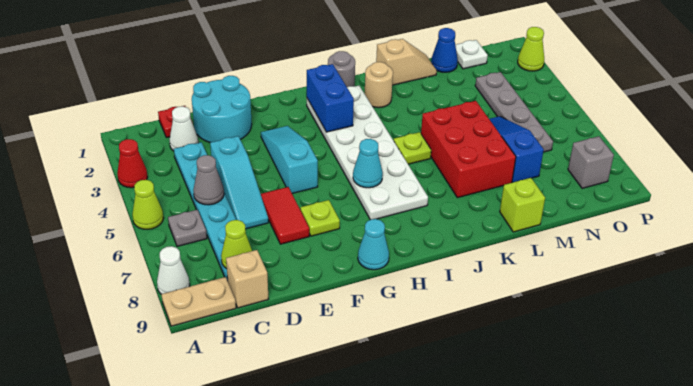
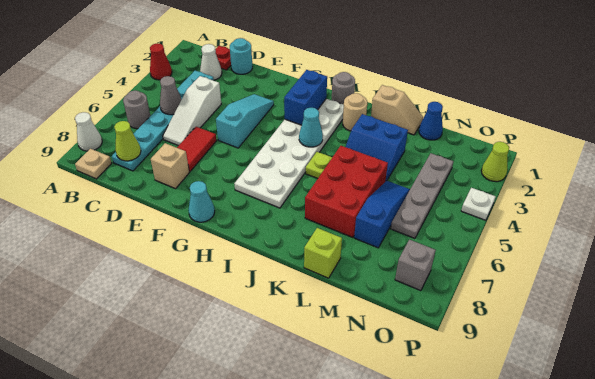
lime cone A5 level 1 -> none
tan plate A9:B9 level 1 -> tan plate B9 level 1
grey plate B6 level 1 -> grey round brick B6 level 1
tan brick C9 level 1 -> tan brick E8 level 1
cyan round brick D1:E2 level 1 -> cyan round brick D1 level 1
cyan slope D4:D6 level 1 top 4 -> white slope D4:D6 level 1 top 4
lime plate F7 level 1 -> none
cyan cone H6 level 2 -> cyan cone I4 level 2
none -> blue slope K3:L4 level 1 top 3
white plate N1 level 1 -> white plate P4 level 1

